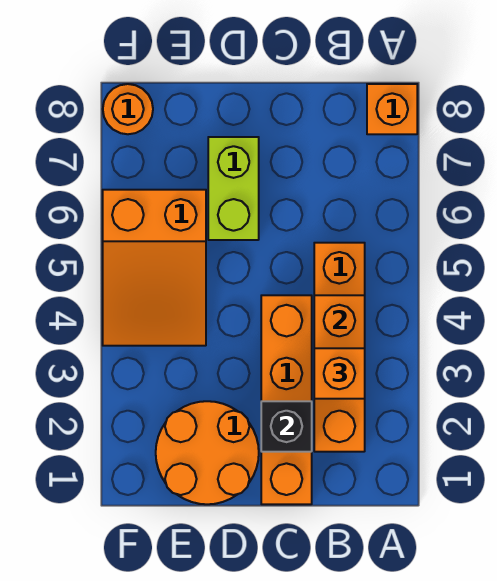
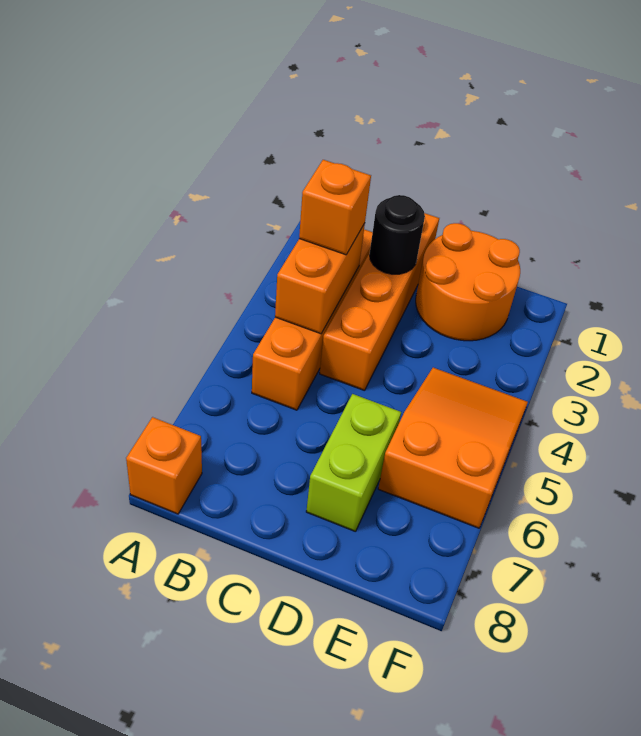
black brick C2 level 2 -> black round brick C2 level 2
orange round brick F8 level 1 -> none

